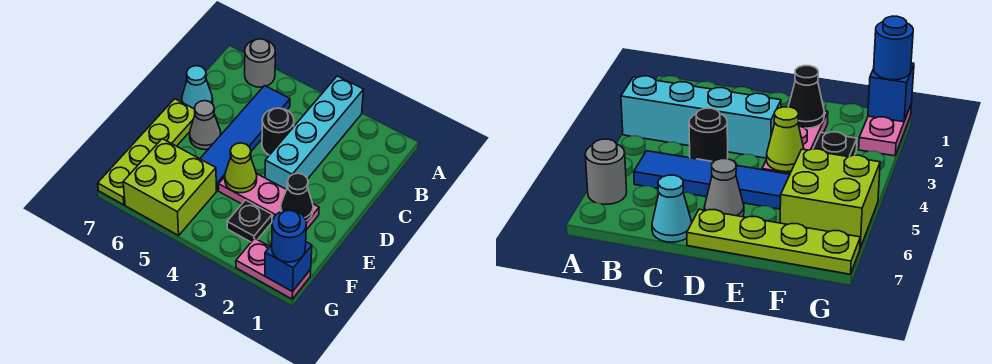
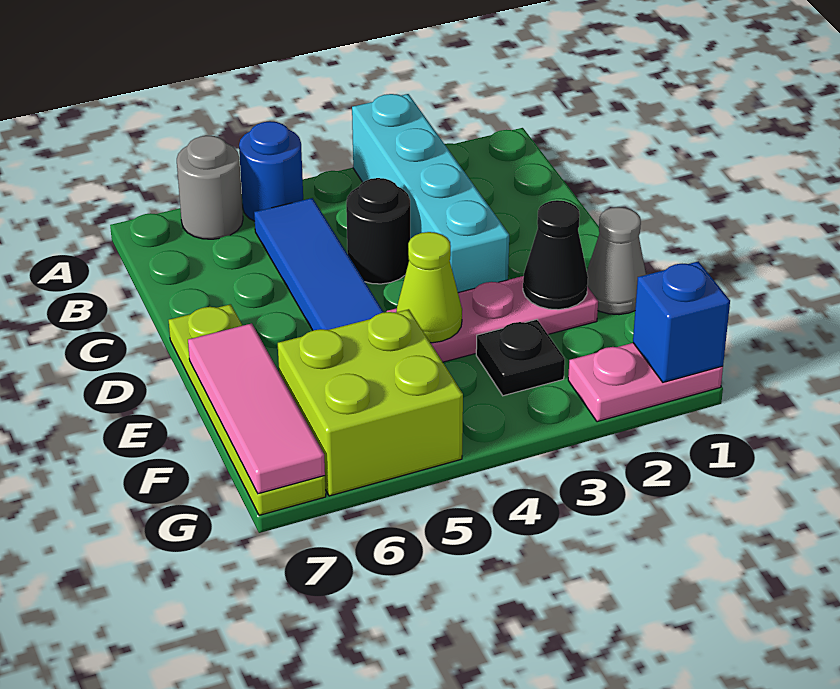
cyan cone C7 level 1 -> none
grey cone D6 level 1 -> grey cone E1 level 1
none -> pink tile E7:G7 level 2
blue round brick G1 level 3 -> blue round brick A5 level 1

